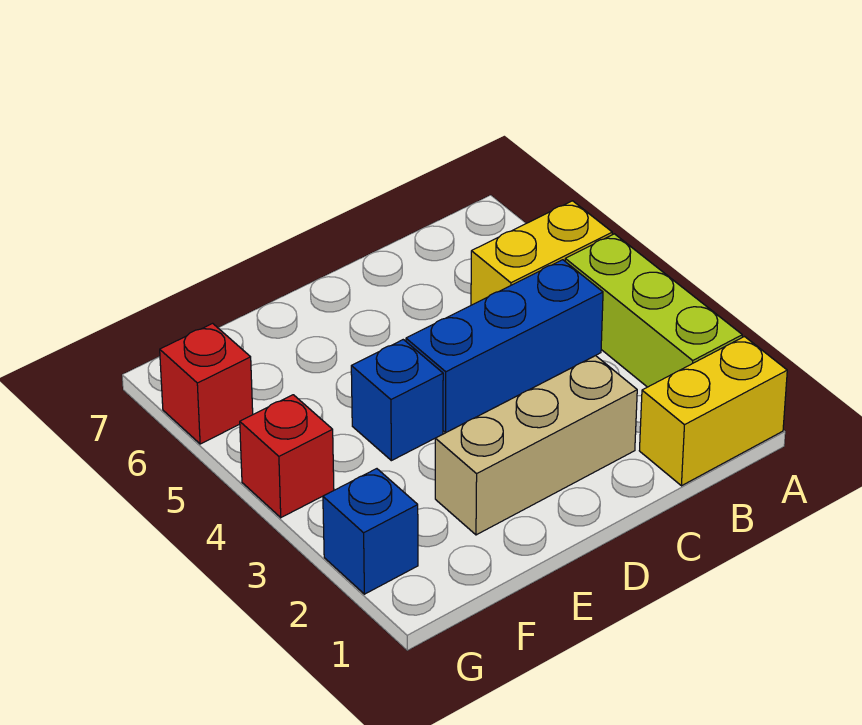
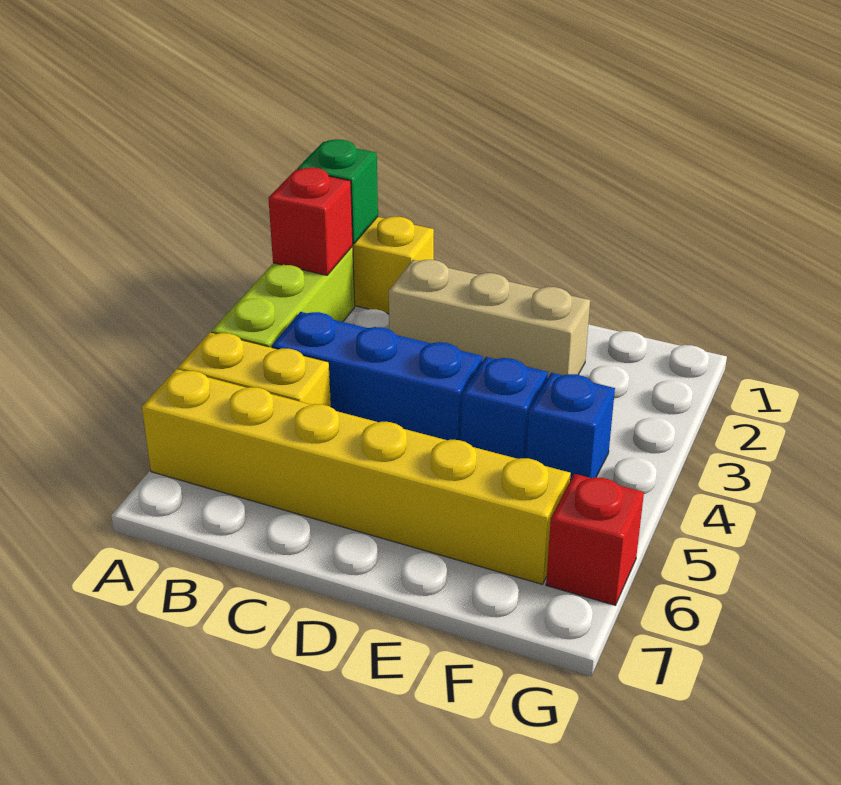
none -> green brick A1 level 2
none -> yellow brick A6:F6 level 1
blue brick G2 level 1 -> blue brick F4 level 1
red brick G4 level 1 -> red brick A2 level 2

